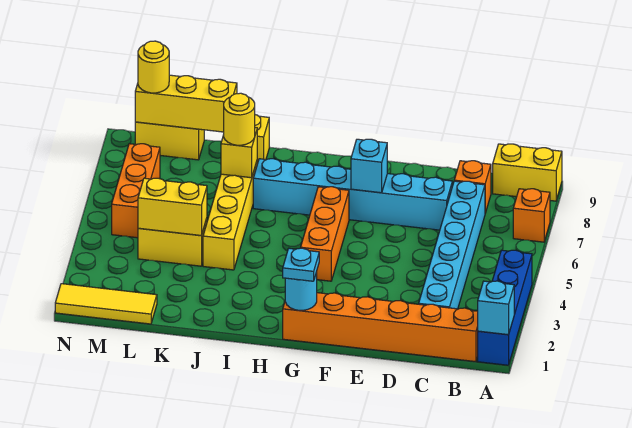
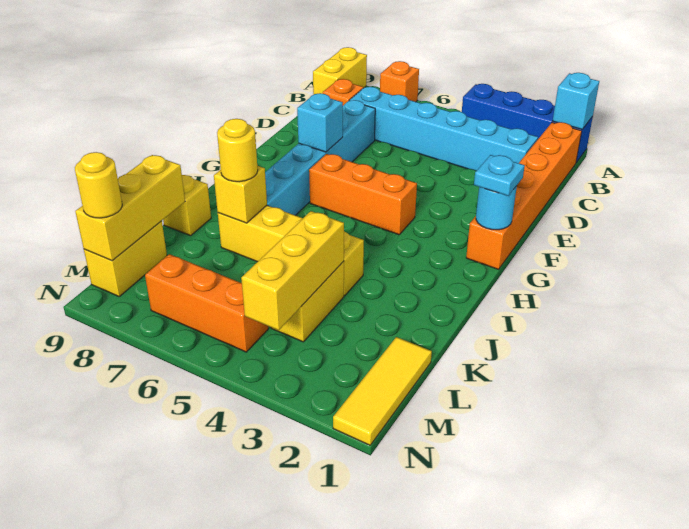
yellow brick K4:L4 level 2 -> yellow brick K4:M4 level 2

